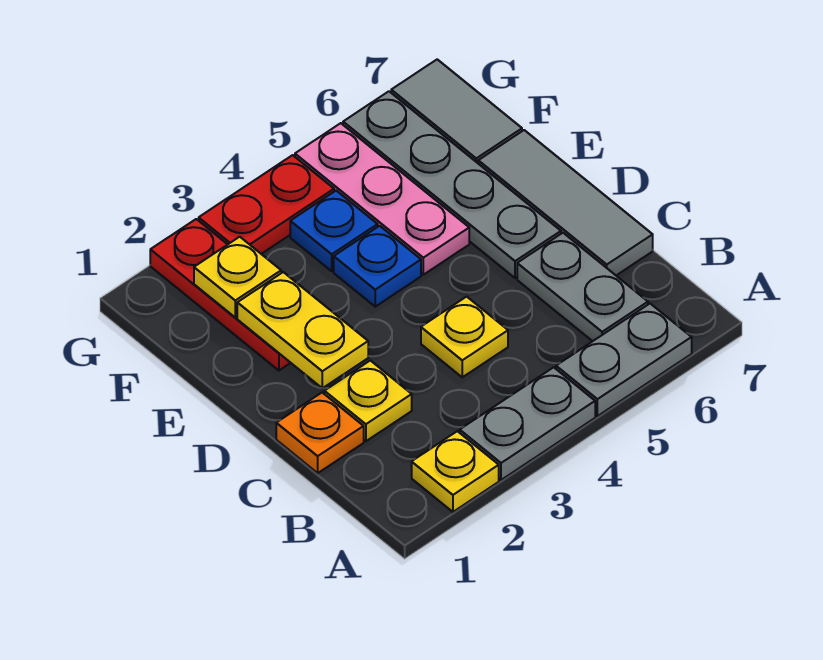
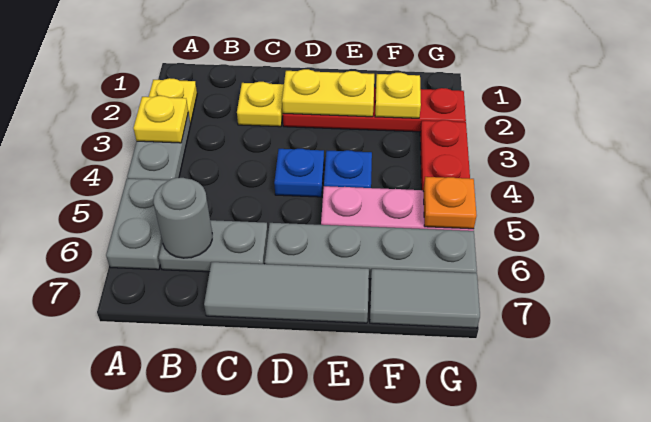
none -> grey round brick B6 level 2
orange plate C1 level 1 -> orange plate G5 level 2
yellow plate C4 level 1 -> yellow plate A3 level 2
red plate E2:G2 level 1 -> red plate D2:G2 level 1
blue plate F4 level 1 -> blue plate D4 level 1

